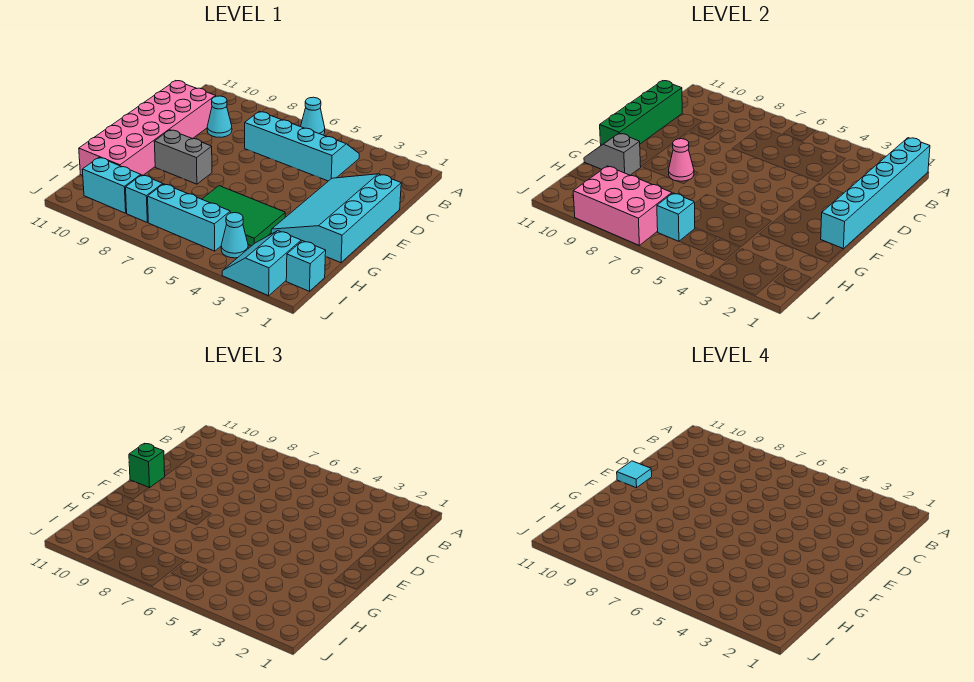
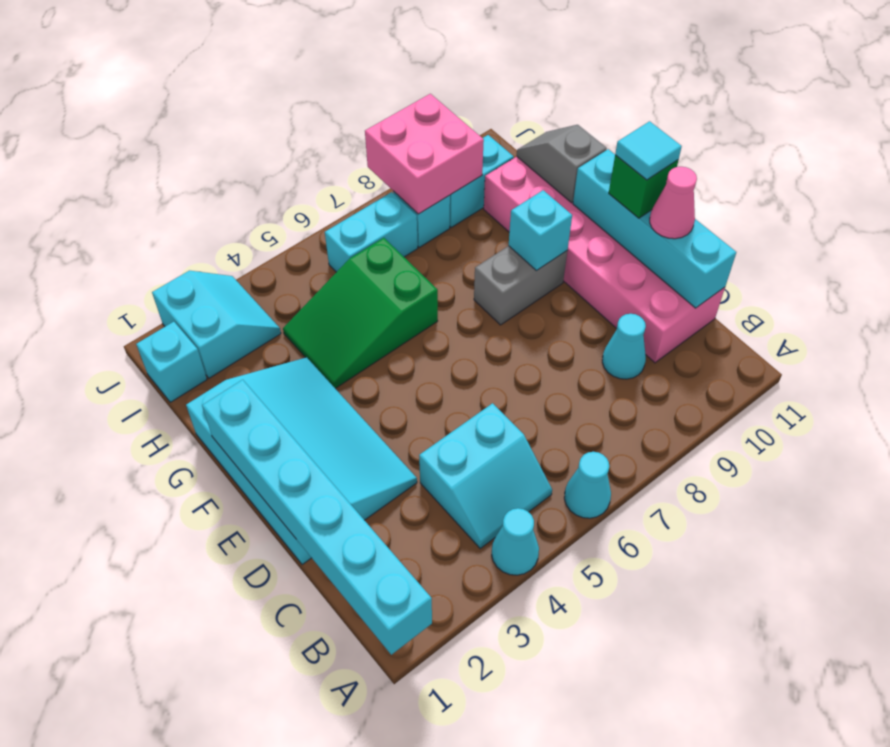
cyan slope B4:C7 level 1 top C -> cyan slope B4:C5 level 1 top C
green brick C11:F11 level 2 -> cyan brick C11:F11 level 2
pink cone F8 level 2 -> pink cone D11 level 3
green tile G4:H6 level 1 -> green slope G4:H6 level 1 top 6
grey slope G10:G11 level 2 top 10 -> grey slope G11:H11 level 2 top G
cyan cone I4 level 1 -> cyan cone A4 level 1
cyan brick I5:I7 level 1 -> cyan brick I6:I7 level 1
cyan brick I6 level 2 -> cyan brick F9 level 2
pink brick I7:J9 level 2 -> pink brick I8:J9 level 2

